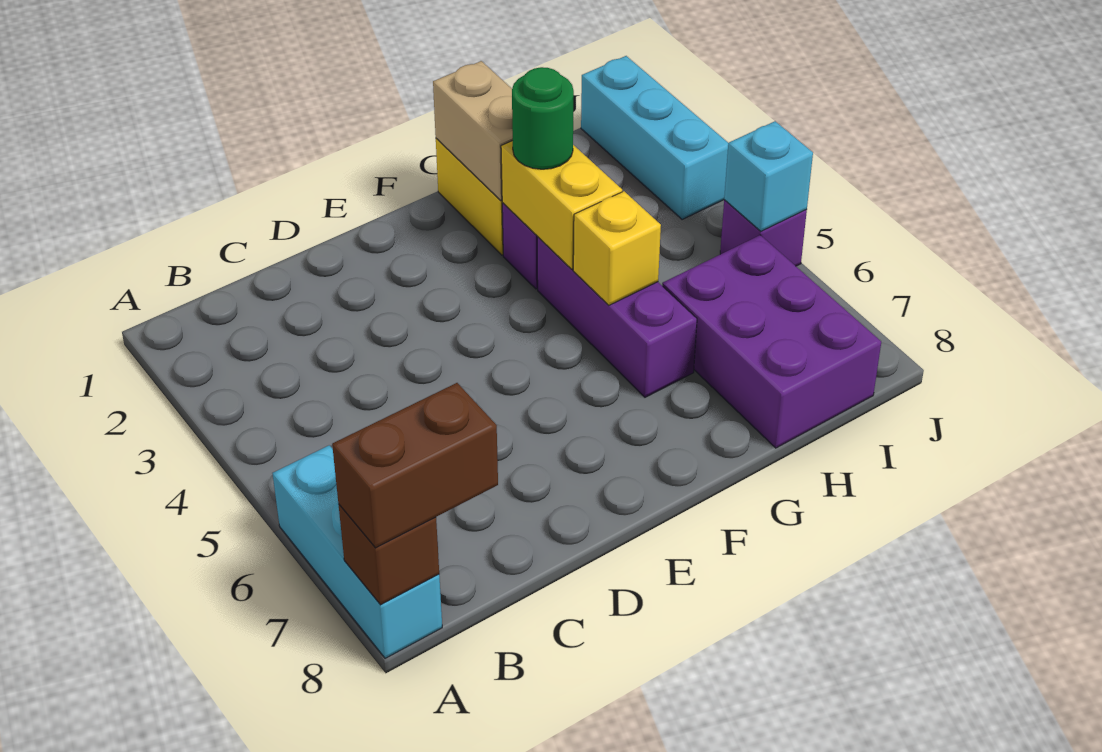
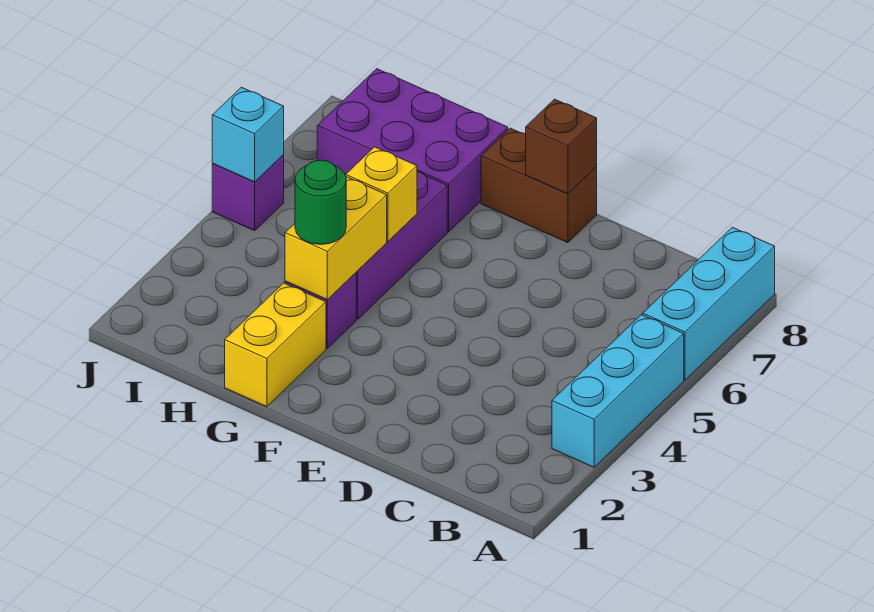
brown brick A8 level 2 -> brown brick E8 level 2
brown brick A8:B8 level 3 -> brown brick E8:F8 level 1
tan brick G1:G2 level 2 -> none
purple brick H6:I8 level 1 -> purple brick G7:I8 level 1
cyan brick J1:J3 level 1 -> cyan brick A3:A5 level 1

